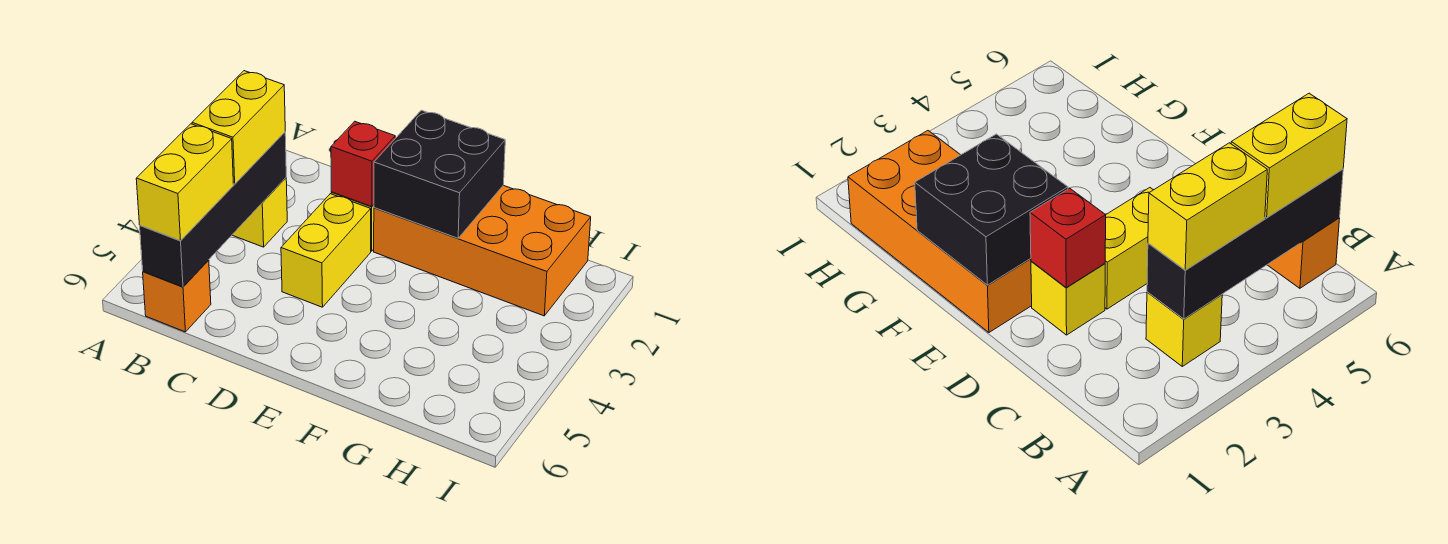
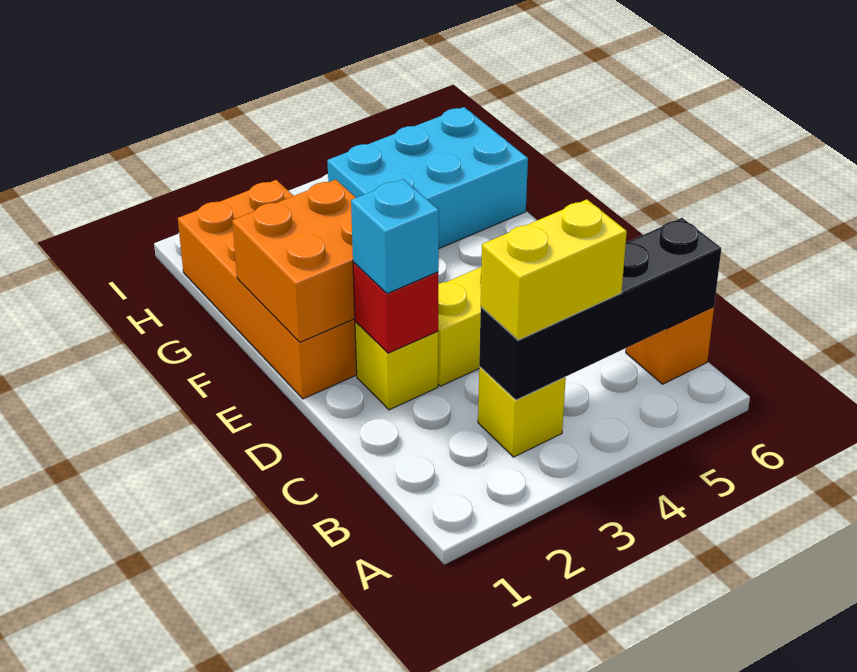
yellow brick B5:B6 level 3 -> none
none -> cyan brick D2 level 3
black brick E1:F2 level 2 -> orange brick E1:F2 level 2
none -> cyan brick G4:H6 level 1

